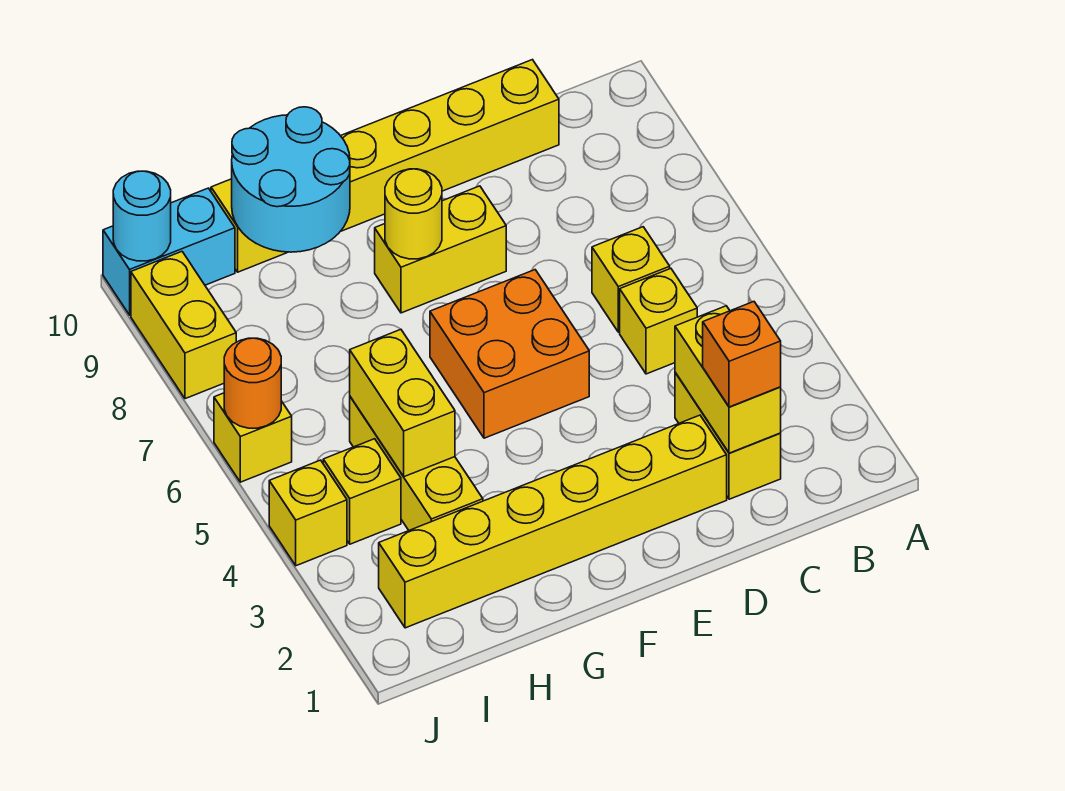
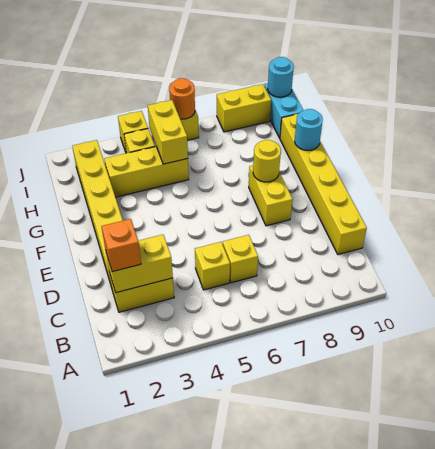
orange brick E5:F6 level 1 -> none
cyan round brick G9:H10 level 2 -> cyan round brick G10 level 2
yellow brick H4:H5 level 2 -> yellow brick H5:I5 level 2

